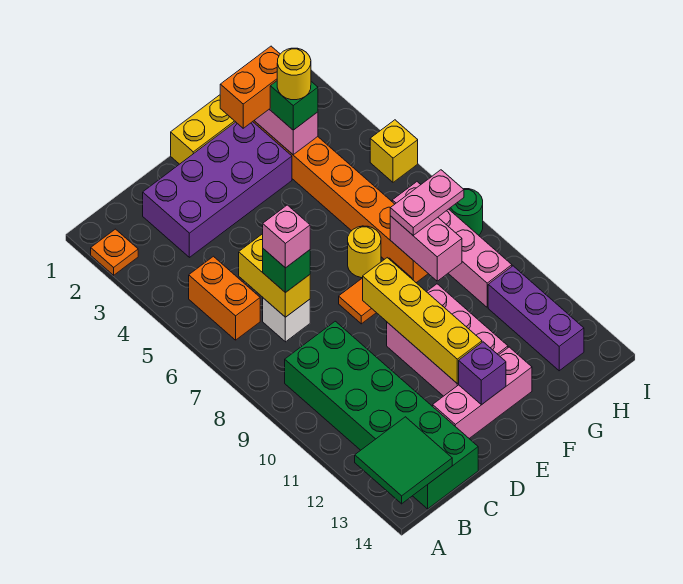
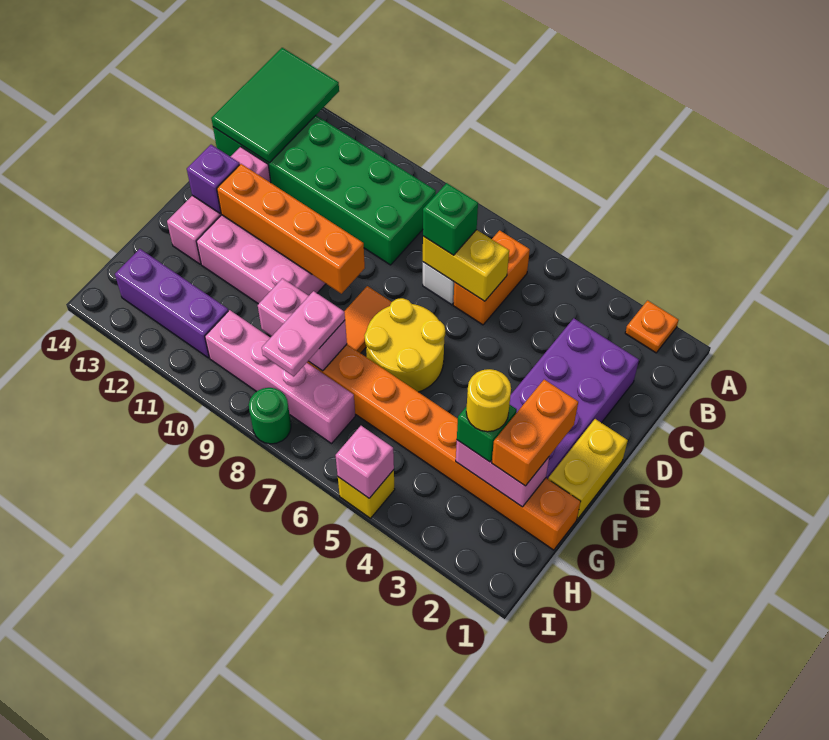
green tile A13:B14 level 2 -> green tile A13:C14 level 2
orange brick B5:B6 level 1 -> orange brick B6:C6 level 1
pink brick C7 level 4 -> pink brick I5 level 2
yellow brick E9:E12 level 2 -> orange brick E9:E12 level 2
yellow round brick F7 level 1 -> yellow round brick E6:F7 level 1

